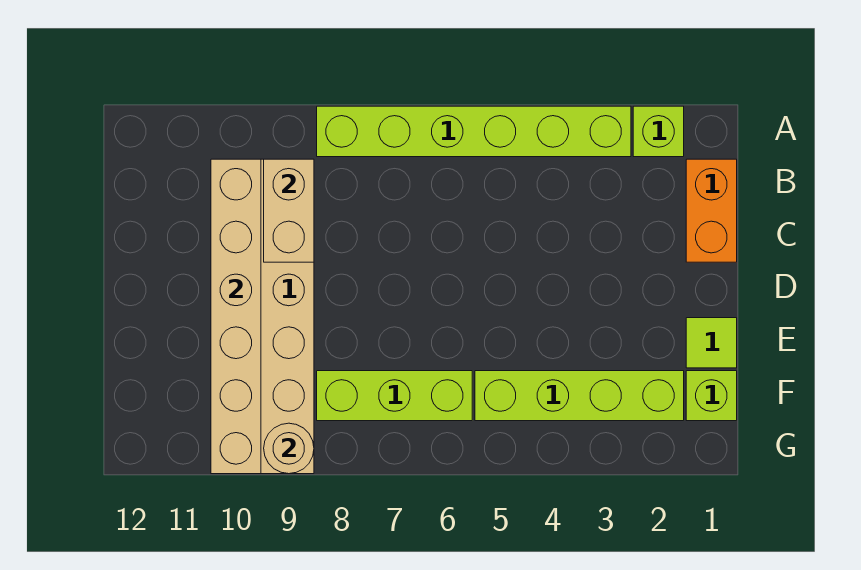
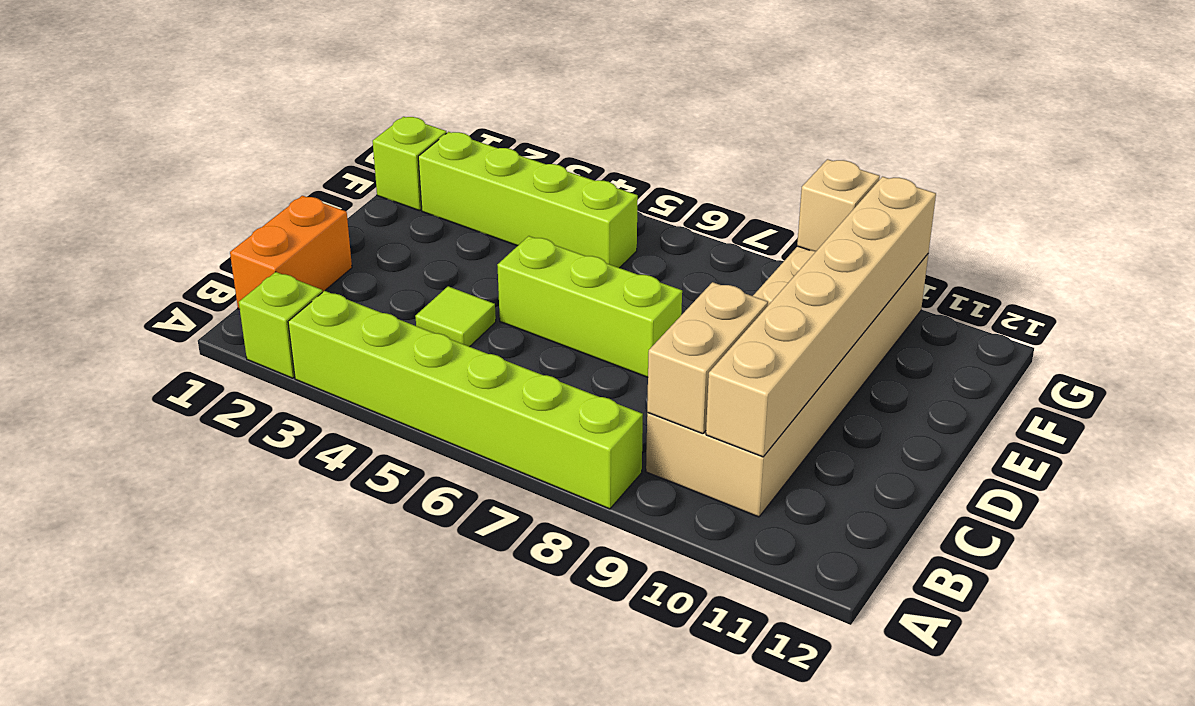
lime tile E1 level 1 -> lime tile C4 level 1
lime brick F6:F8 level 1 -> lime brick D5:D7 level 1
tan round brick G9 level 2 -> tan brick G9 level 2

